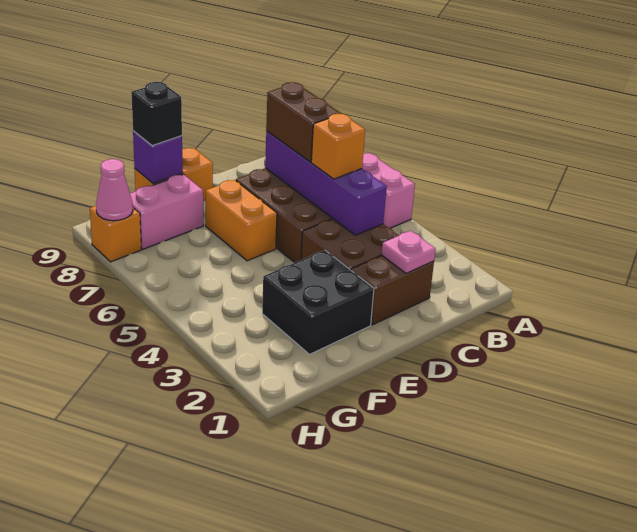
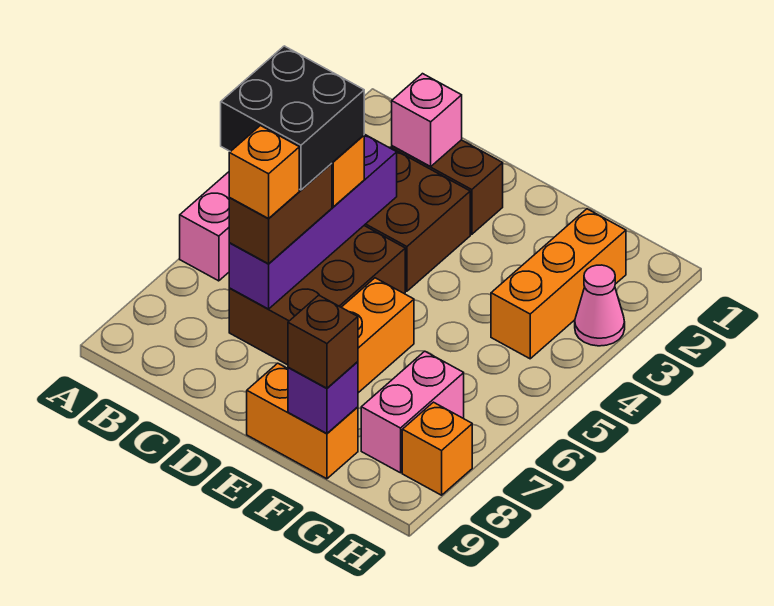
pink plate C2 level 2 -> pink brick C2 level 2
none -> orange brick C7 level 4
black brick E2:F3 level 1 -> black brick B5:C6 level 4
pink brick F8:G8 level 1 -> pink brick G7:G8 level 1
black brick F9 level 3 -> brown brick F9 level 3
none -> orange brick G2:G4 level 1
pink cone H8 level 2 -> pink cone H3 level 1

